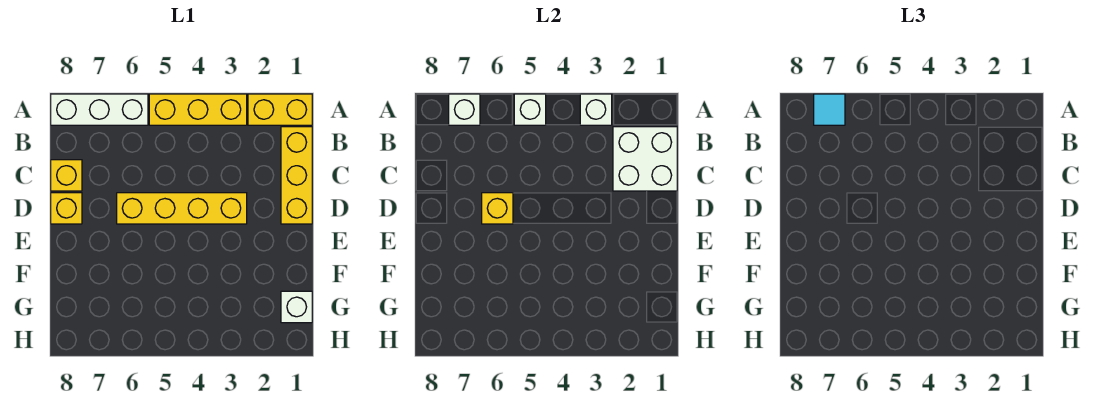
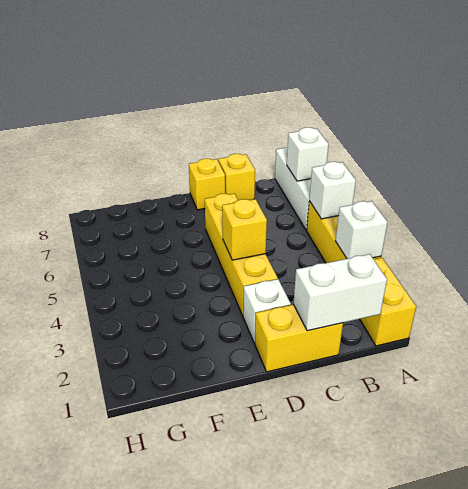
cyan tile A7 level 3 -> none
yellow brick B1:D1 level 1 -> yellow brick C1:D1 level 1
white brick B1:C2 level 2 -> white brick B1:C1 level 2
yellow brick D6 level 2 -> yellow brick D4 level 2
white brick G1 level 1 -> white brick D2 level 1

